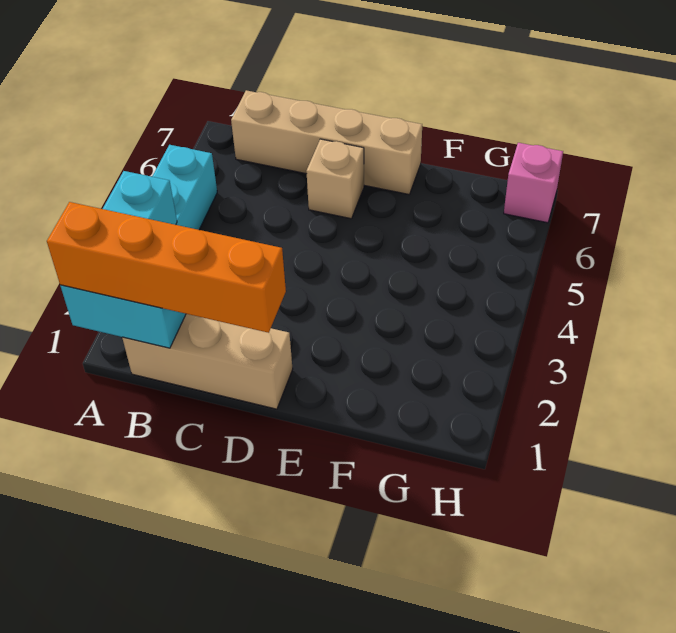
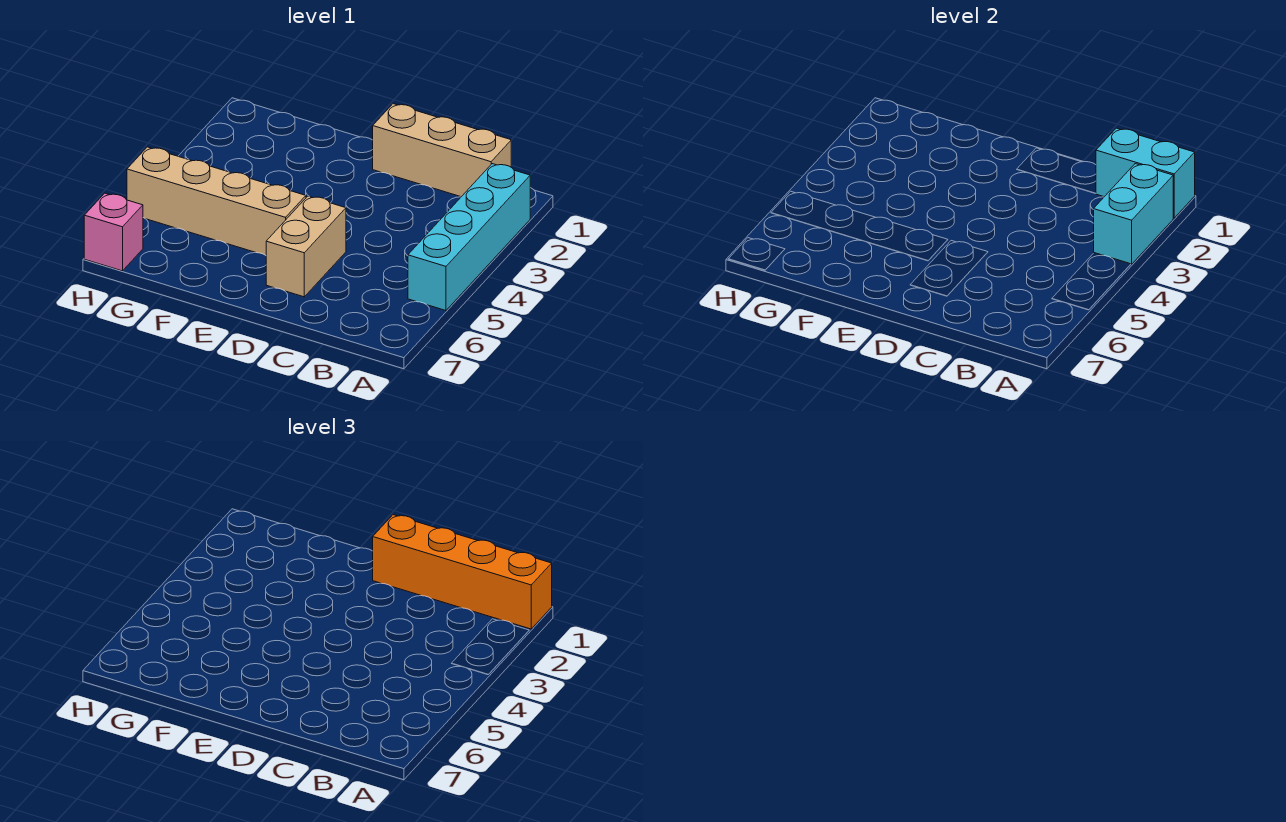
tan brick B7:E7 level 1 -> tan brick E5:H5 level 1
tan brick D6 level 1 -> tan brick D5:D6 level 1

